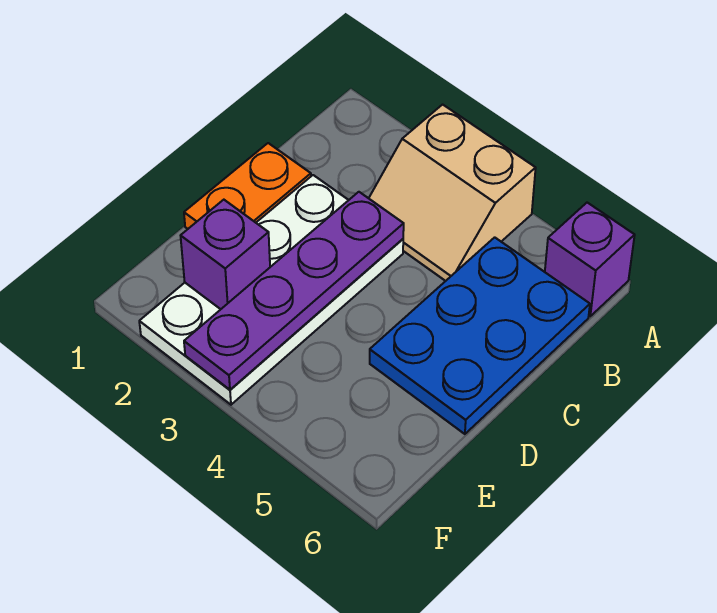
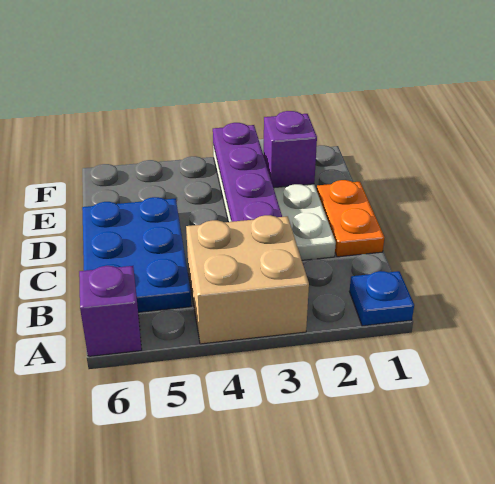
none -> blue plate A1 level 1
tan slope A3:B4 level 1 top A -> tan brick A3:B4 level 1

